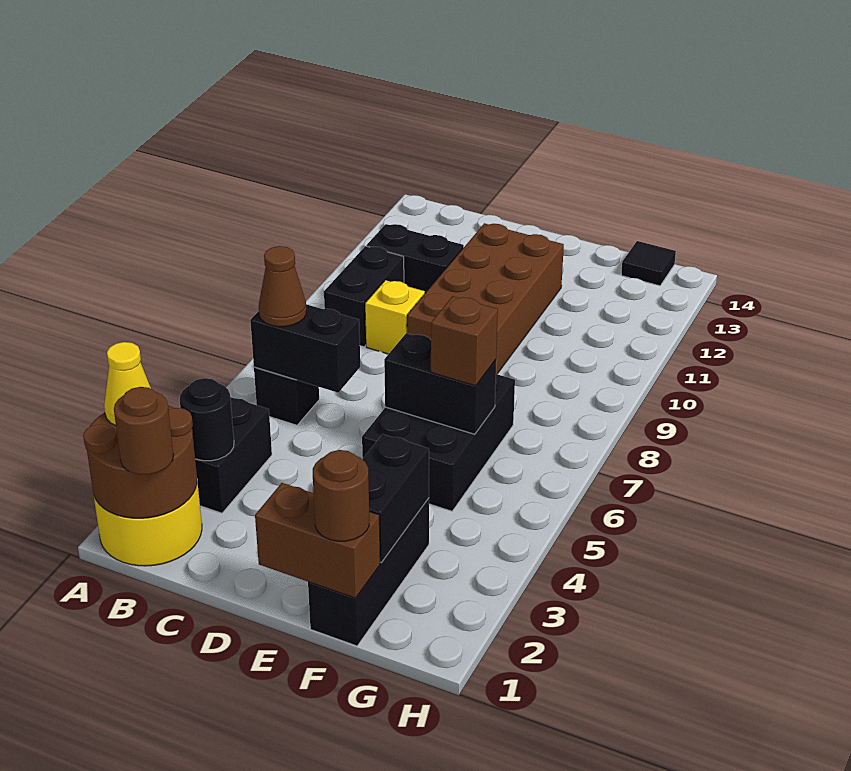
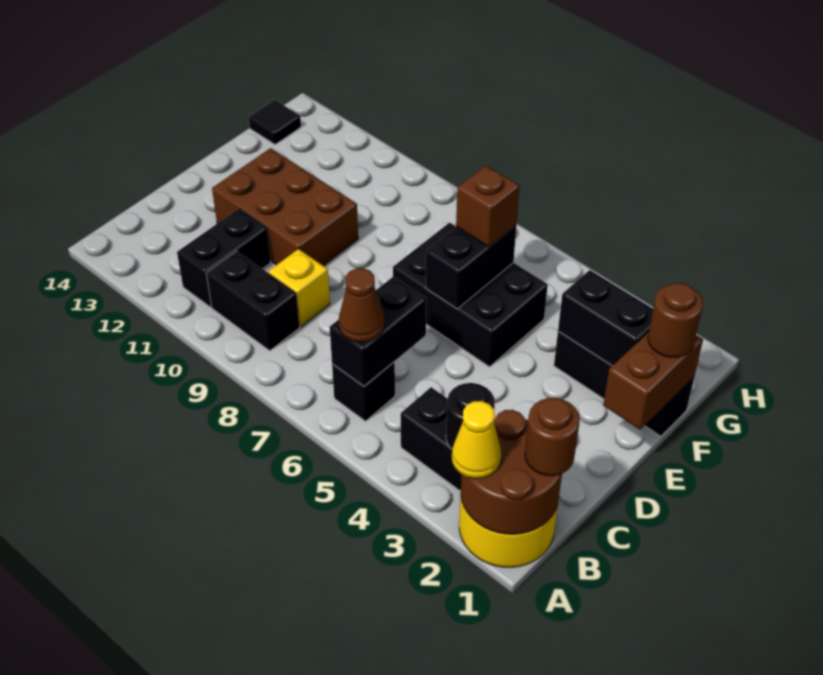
brown brick D9:E12 level 1 -> brown brick D10:E12 level 1

